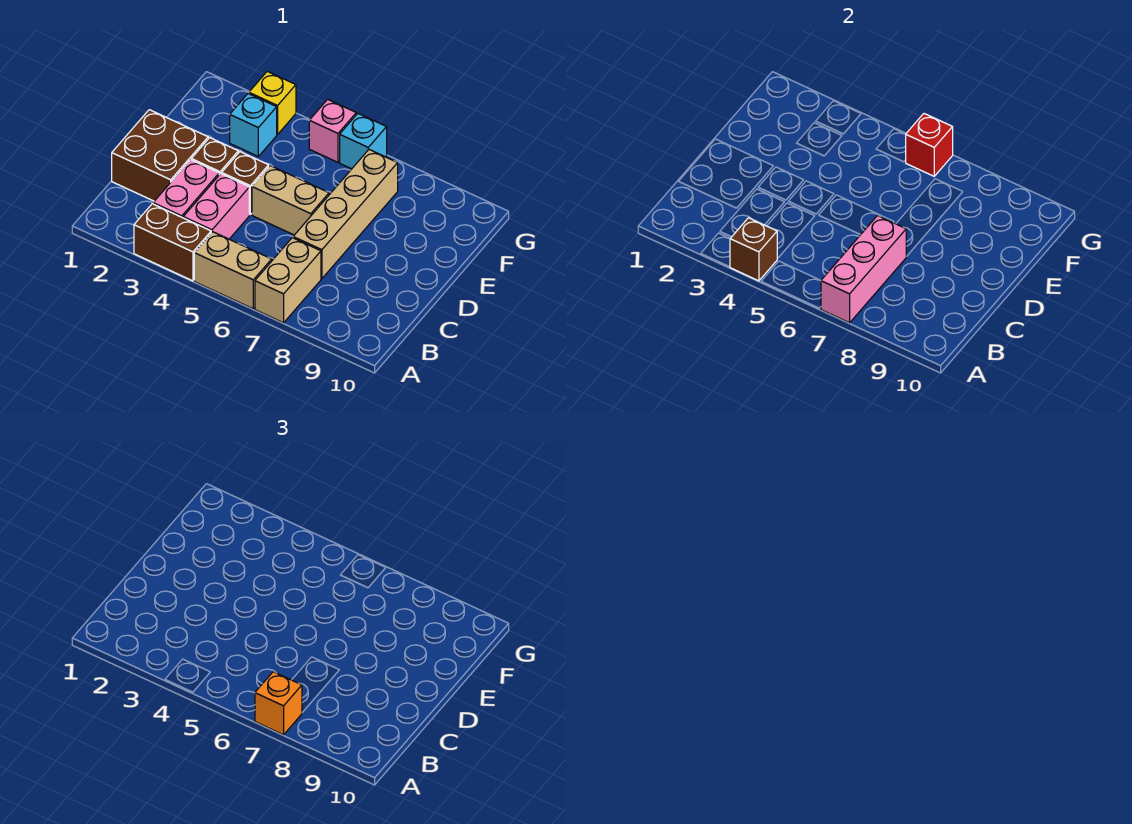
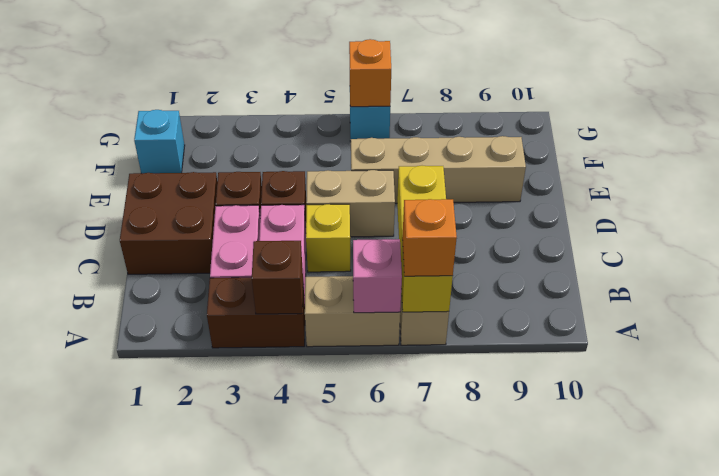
pink brick A7:C7 level 2 -> yellow brick A7:C7 level 2
tan brick C7:F7 level 1 -> tan brick E6:E9 level 1
cyan brick F3 level 1 -> cyan brick F1 level 1
yellow brick G3 level 1 -> yellow brick C5 level 1
pink brick G5 level 1 -> pink brick A6 level 2
red brick G6 level 2 -> orange brick G6 level 2

